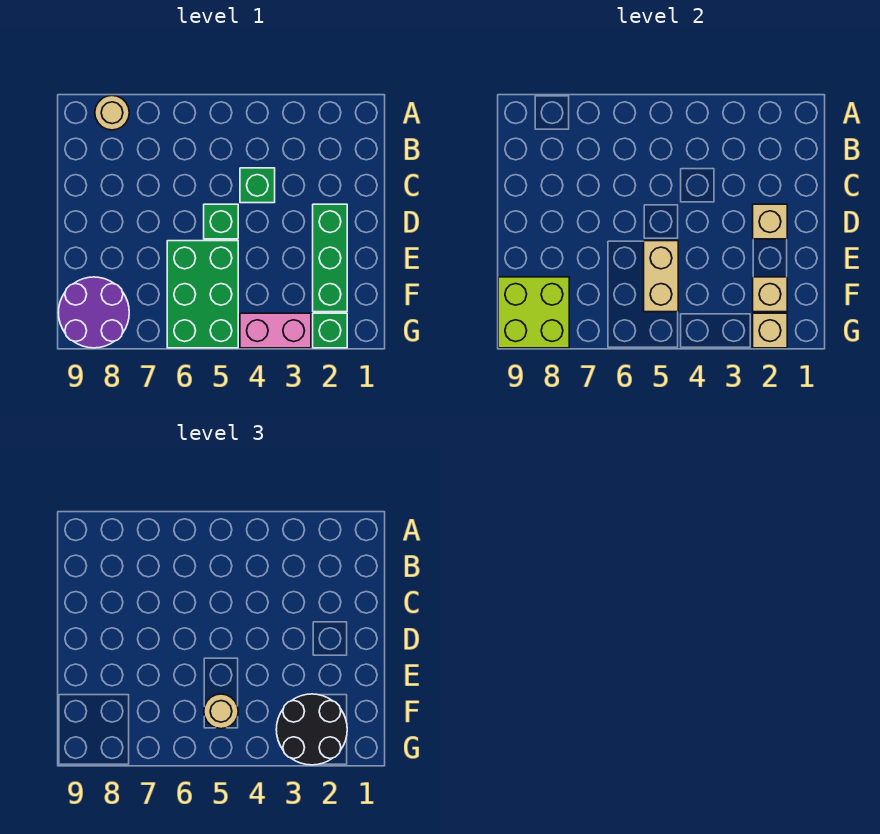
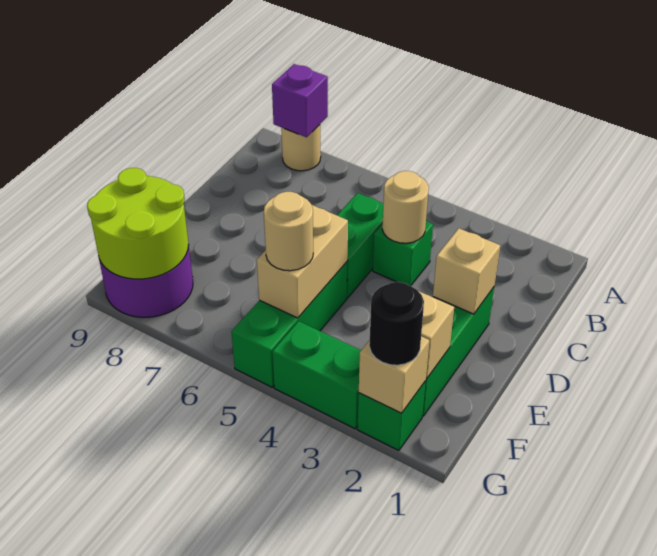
none -> purple brick A8 level 2
none -> tan round brick C4 level 2
green brick D5 level 1 -> green brick C5:D5 level 1
green brick E5:G6 level 1 -> green brick E5:G5 level 1
black round brick F2:G3 level 3 -> black round brick G2 level 3
lime brick F8:G9 level 2 -> lime round brick F8:G9 level 2
pink brick G3:G4 level 1 -> green brick G3:G4 level 1

